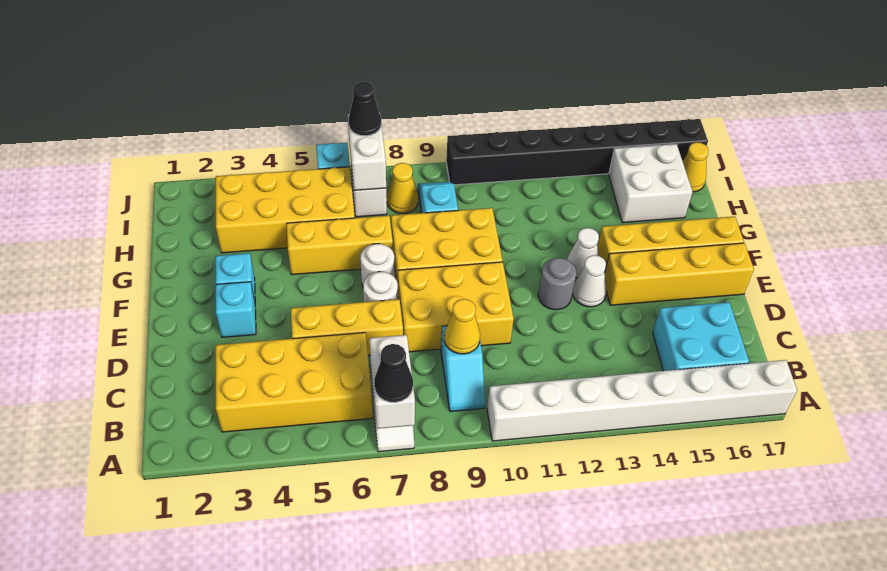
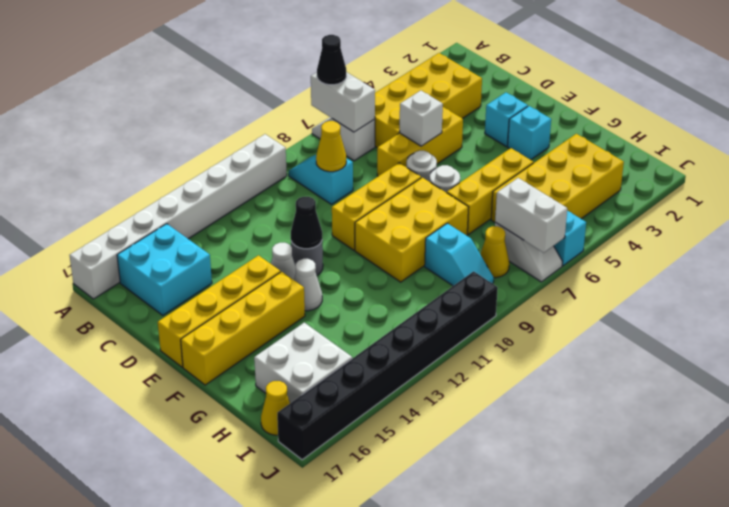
none -> white brick D6 level 2
yellow brick D8:E10 level 1 -> yellow brick E8:E10 level 1
black cone J7 level 3 -> black cone E12 level 2

